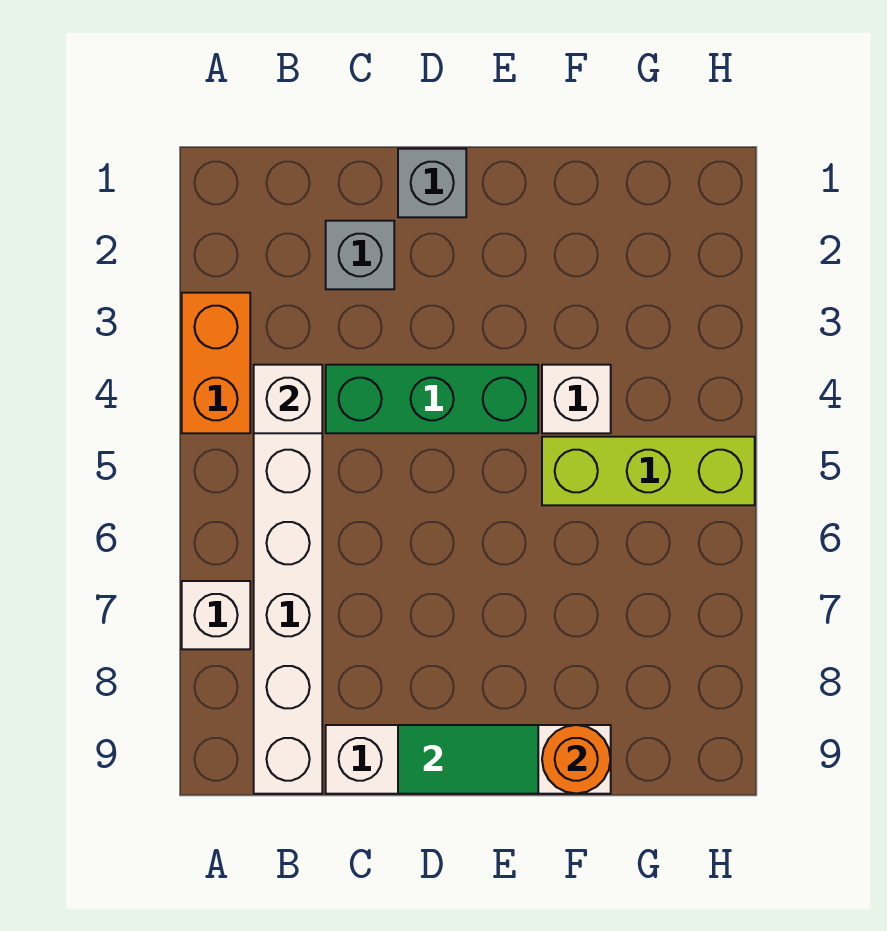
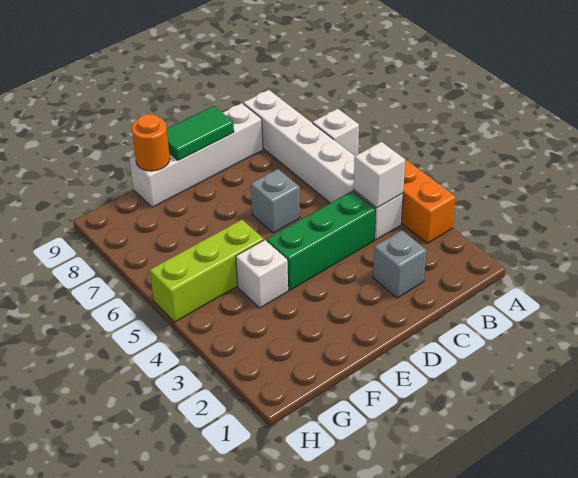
grey brick D1 level 1 -> grey brick D6 level 1

